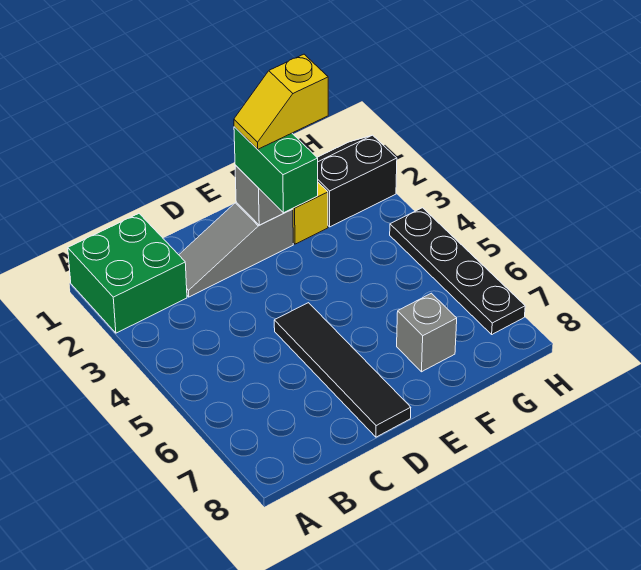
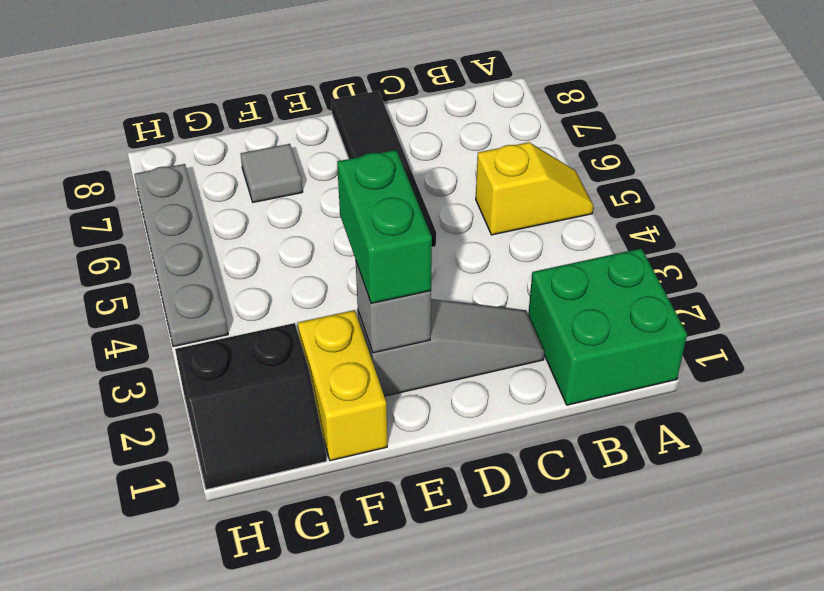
yellow slope E2:F2 level 4 top F -> yellow slope A5:B5 level 1 top B
grey brick F7 level 1 -> grey tile F7 level 1
black plate H4:H7 level 1 -> grey plate H4:H7 level 1

